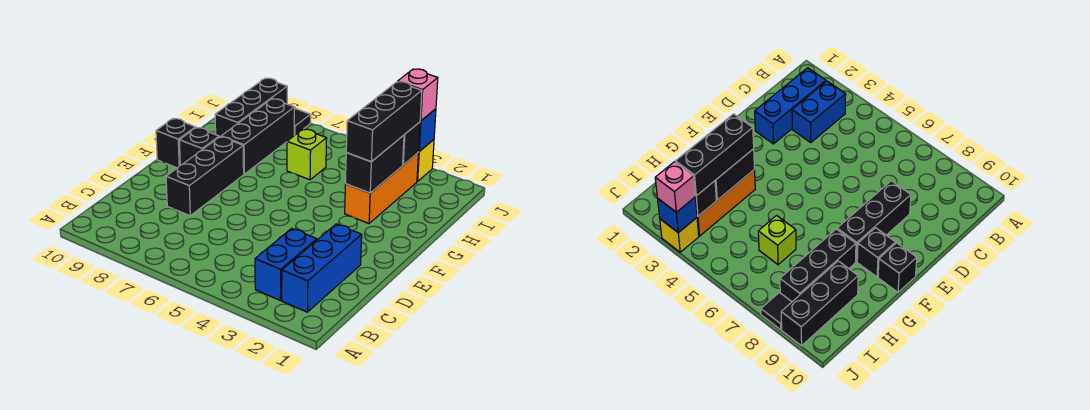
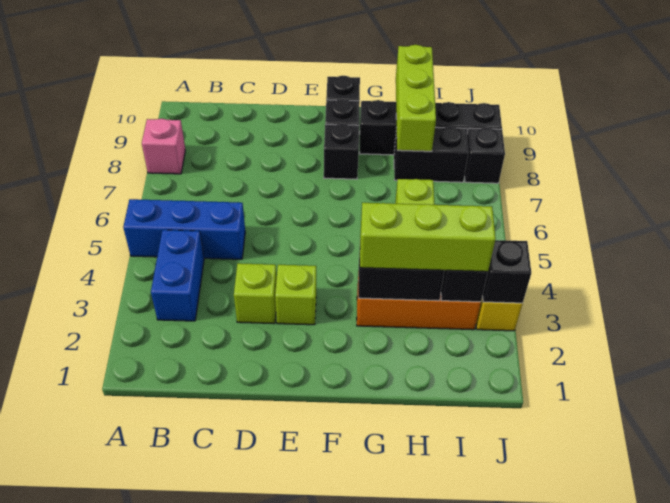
blue brick B2:D2 level 1 -> blue brick A5:C5 level 1
blue brick B3:C3 level 1 -> blue brick B3:B4 level 1
none -> lime brick D3 level 1
black brick D8:F8 level 1 -> black brick F8 level 1
none -> lime brick E3 level 1
black brick G3:I3 level 3 -> lime brick G3:I3 level 3
black brick G8:I8 level 1 -> black brick H8:I8 level 1
none -> lime brick H8:H10 level 2
black brick H9:J9 level 1 -> black brick G9:J9 level 1
blue brick J3 level 2 -> black brick J3 level 2
pink brick J3 level 3 -> pink brick A8 level 1
black tile J8 level 1 -> black brick J8 level 1

